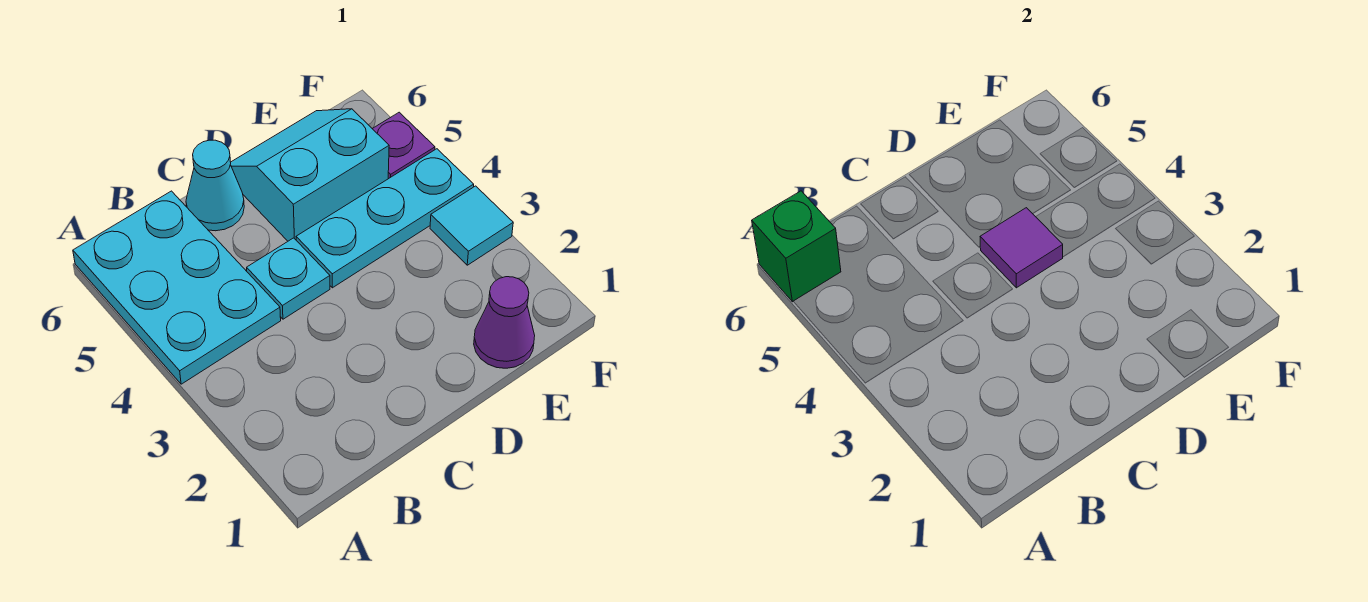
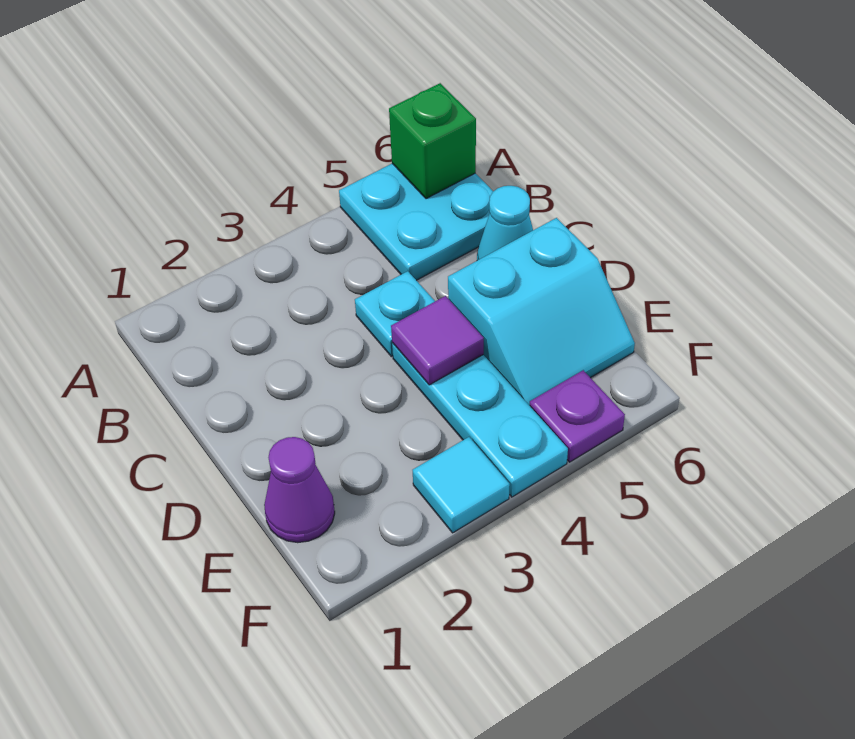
cyan plate A4:B6 level 1 -> cyan plate A5:B6 level 1
cyan slope D5:E6 level 1 top 5 -> cyan slope D5:E6 level 1 top D

